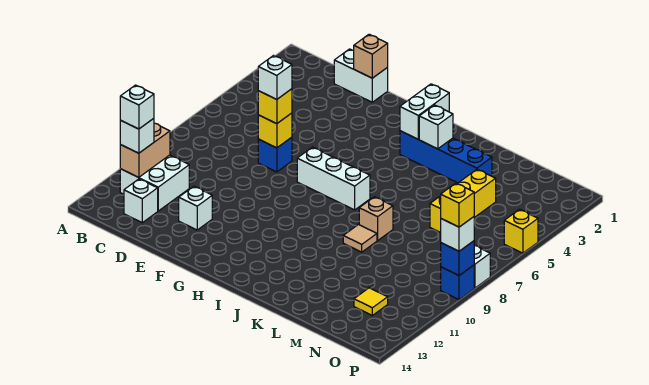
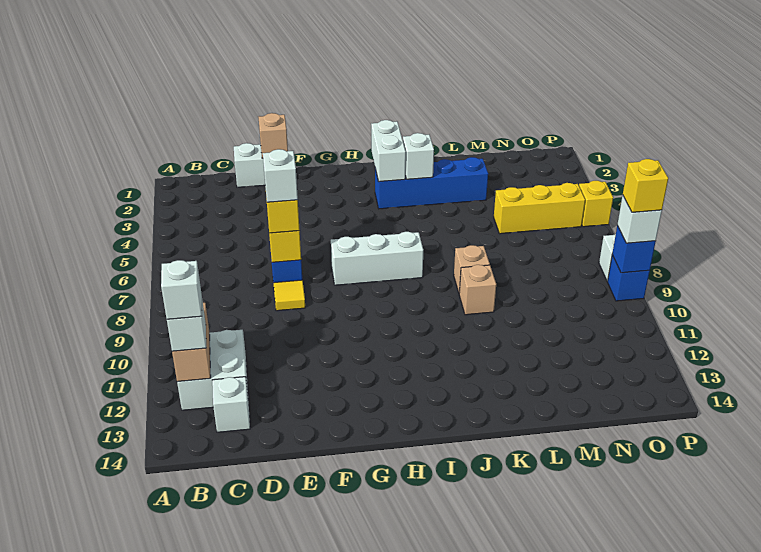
white brick E12 level 1 -> none
tan tile K9 level 1 -> tan brick K9 level 1
yellow brick M4:M6 level 1 -> yellow brick M5:O5 level 1
yellow tile N12 level 1 -> yellow tile E8 level 1

